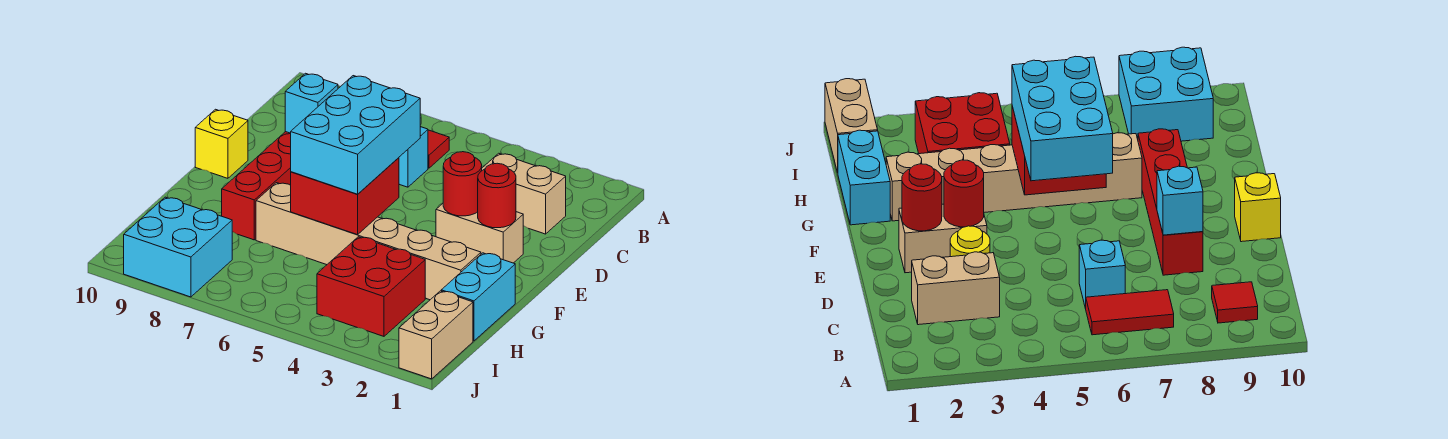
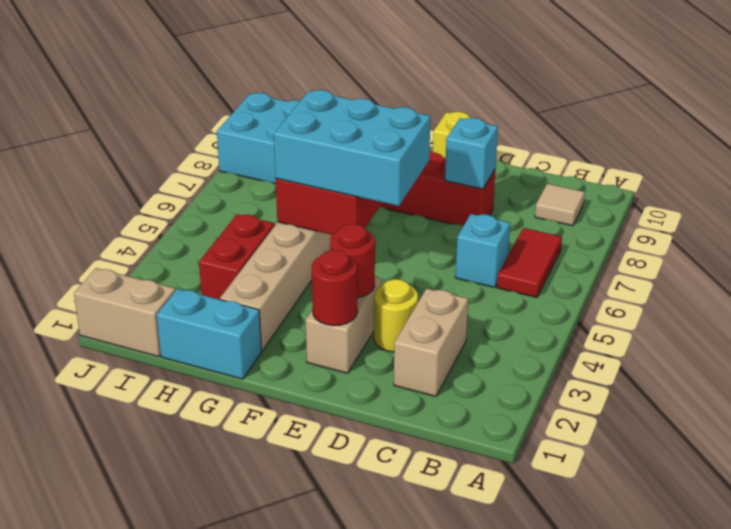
red tile B9 level 1 -> tan tile B9 level 1
red brick H3:I4 level 1 -> red brick H3:H4 level 1

